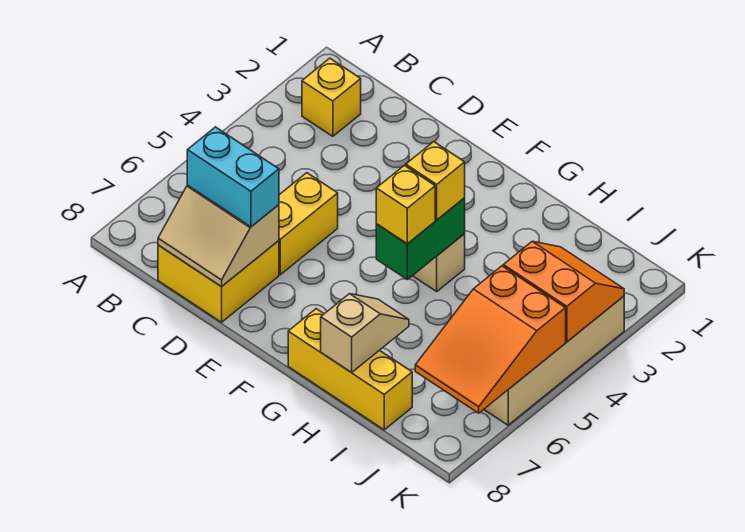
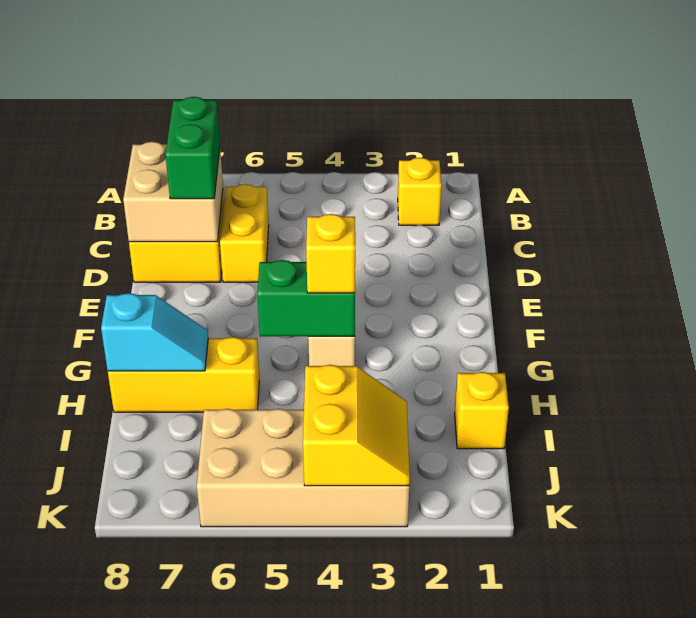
tan slope C7:D8 level 2 top 7 -> tan brick C7:D8 level 2
cyan brick C7:D7 level 3 -> green brick C7:D7 level 3
yellow brick D5:D6 level 1 -> yellow brick C6:D6 level 1
yellow brick G5 level 3 -> yellow brick I1 level 1
yellow brick G8:I8 level 1 -> yellow brick H6:H8 level 1
tan slope H7:H8 level 2 top 8 -> cyan slope H7:H8 level 2 top 8
orange slope J3:K4 level 2 top 4 -> yellow slope J3:K4 level 2 top 4
orange slope J5:K7 level 2 top 5 -> none

